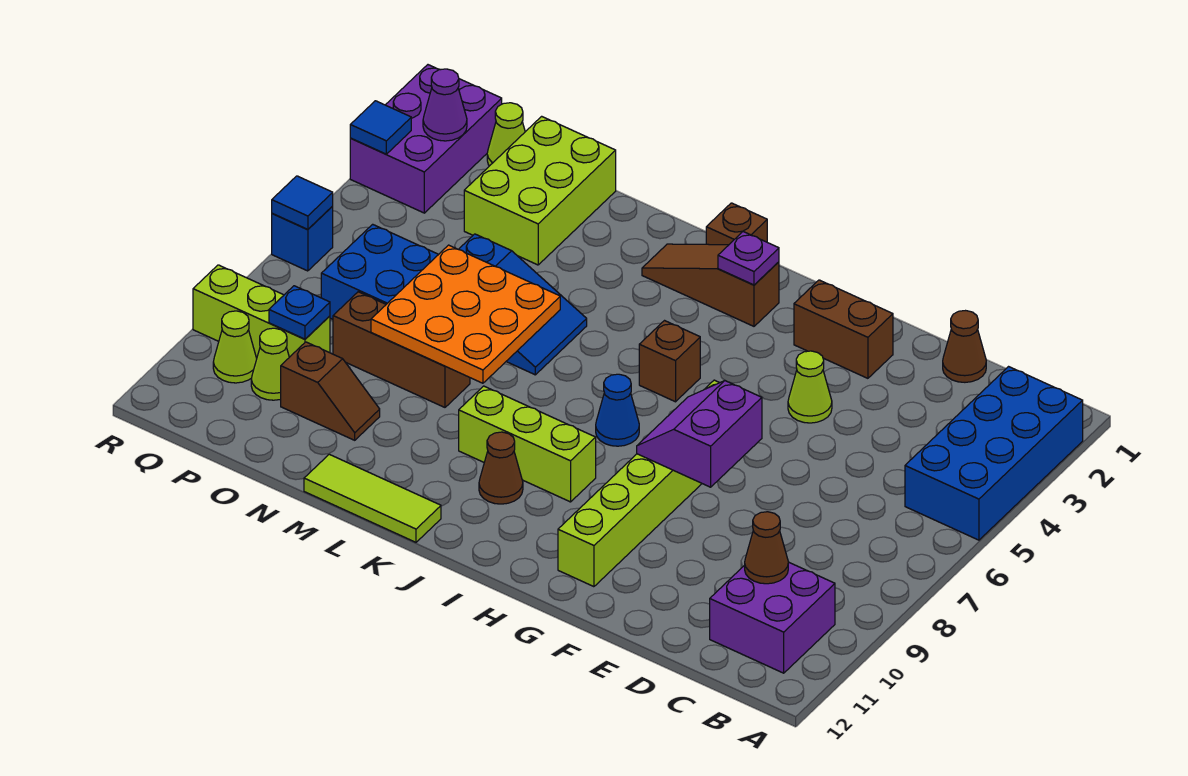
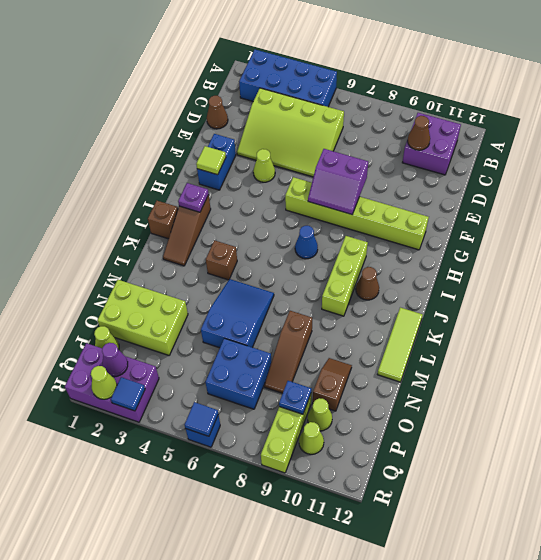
none -> lime slope C3:E6 level 1 top C
brown brick F2:G2 level 1 -> blue brick F2:G2 level 1
none -> lime tile G2 level 2
brown brick I5 level 1 -> brown brick K4 level 1
orange plate L6:N8 level 2 -> none
brown brick M8:O8 level 1 -> brown slope M8:O8 level 1 top M
none -> lime cone R2 level 2

